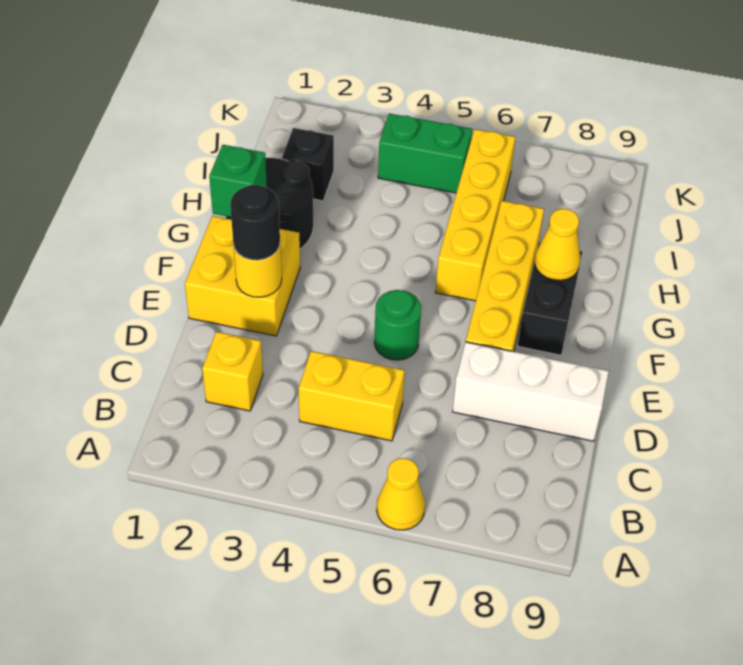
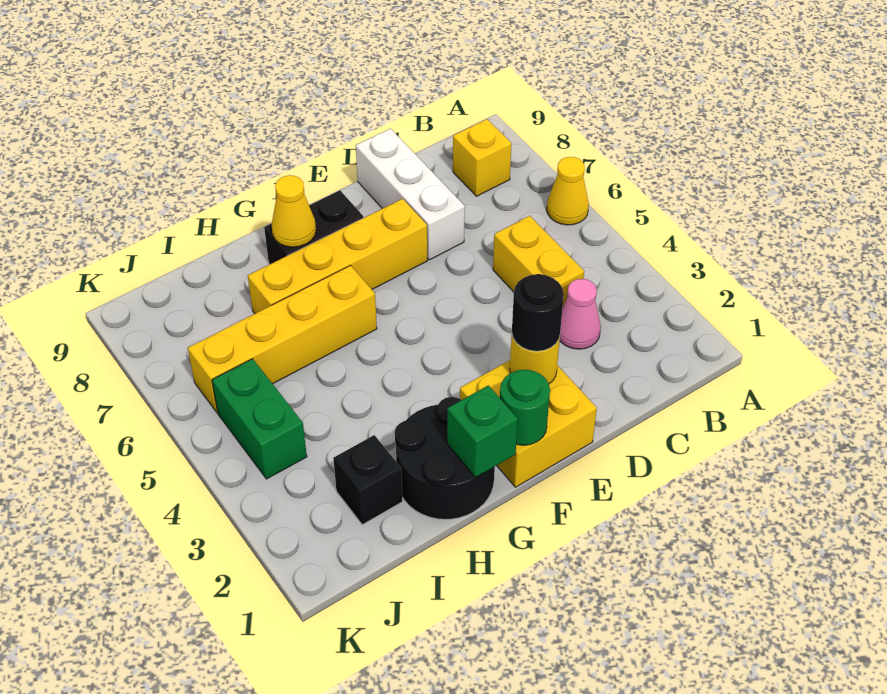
yellow brick C2 level 1 -> yellow brick B8 level 1
none -> pink cone C3 level 1
green round brick E5 level 1 -> green round brick F1 level 2

